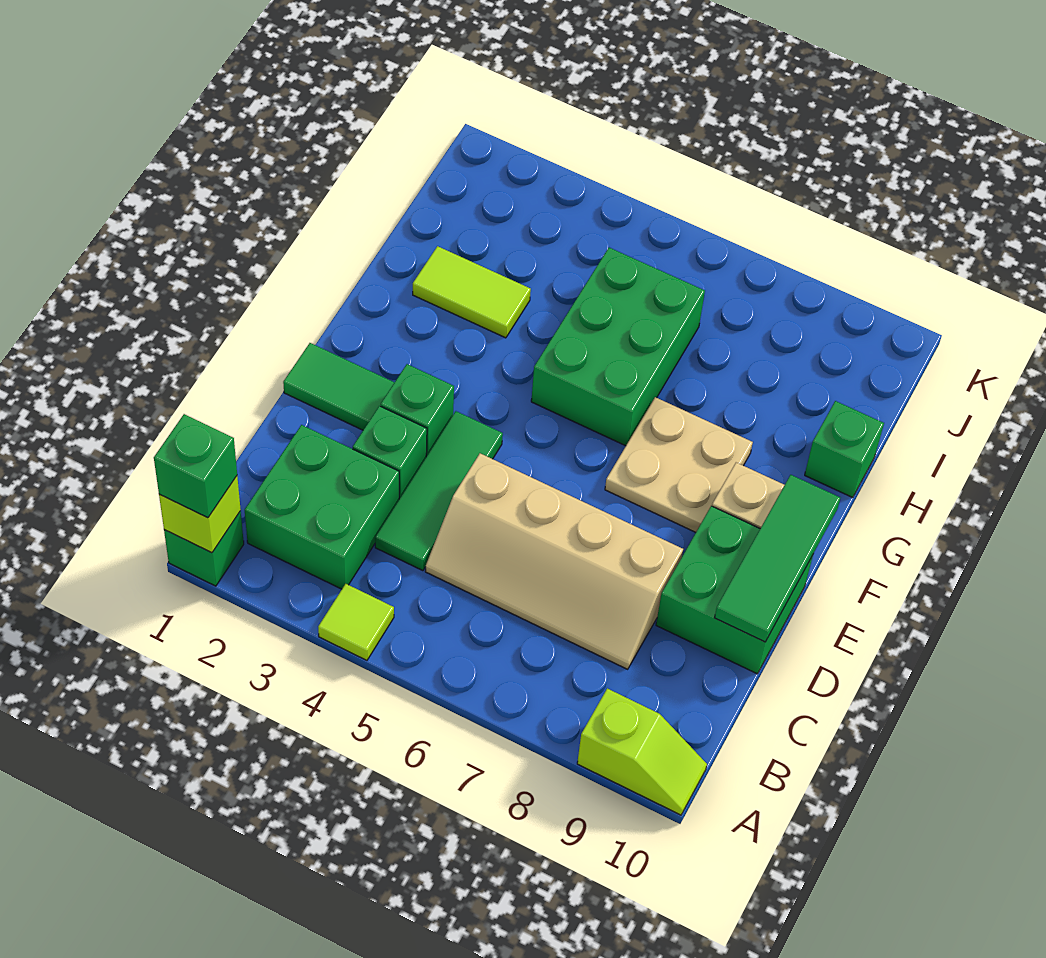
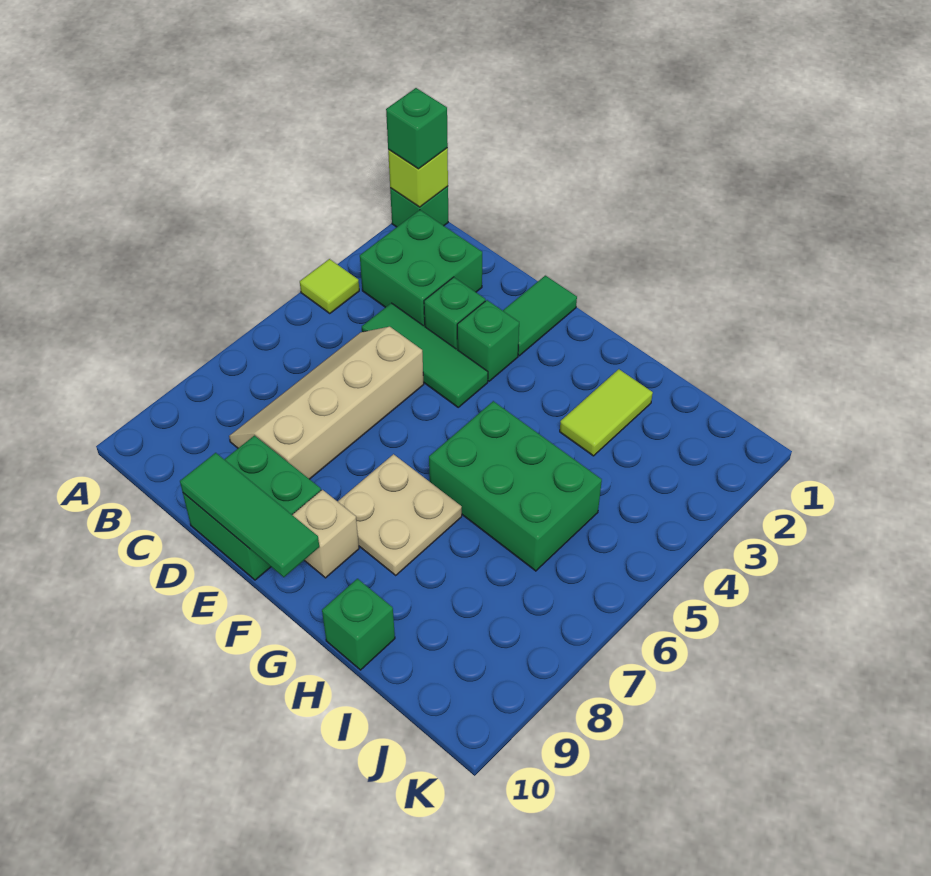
lime slope A9:A10 level 1 top 9 -> none

